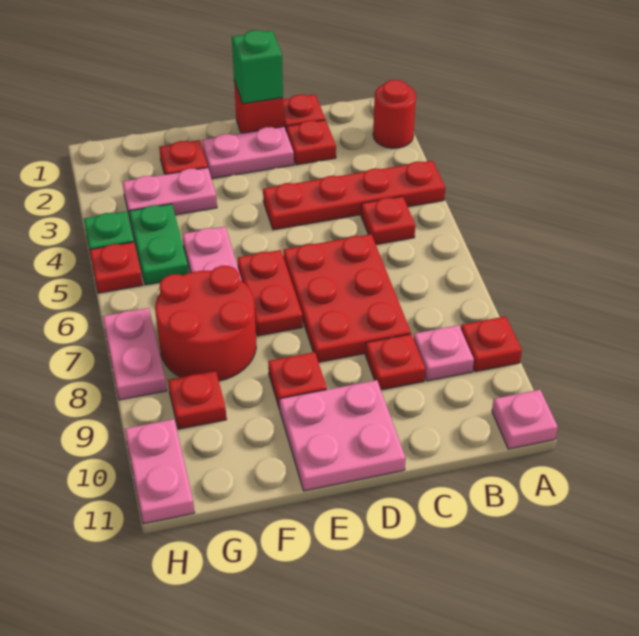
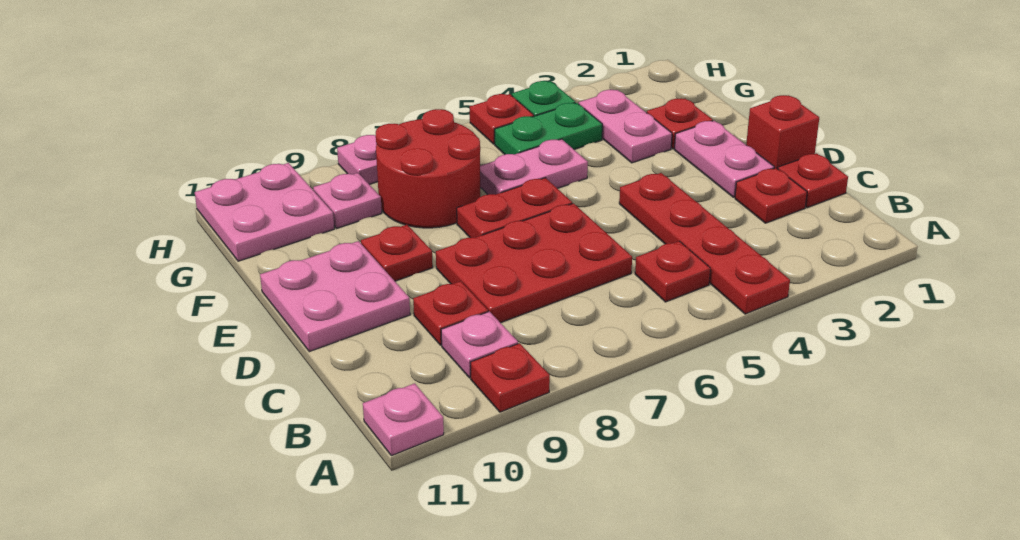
red round brick A2 level 1 -> none
green brick D1 level 2 -> none
red plate G9 level 1 -> pink plate G9 level 1
pink plate H10:H11 level 1 -> pink plate G10:H11 level 1

